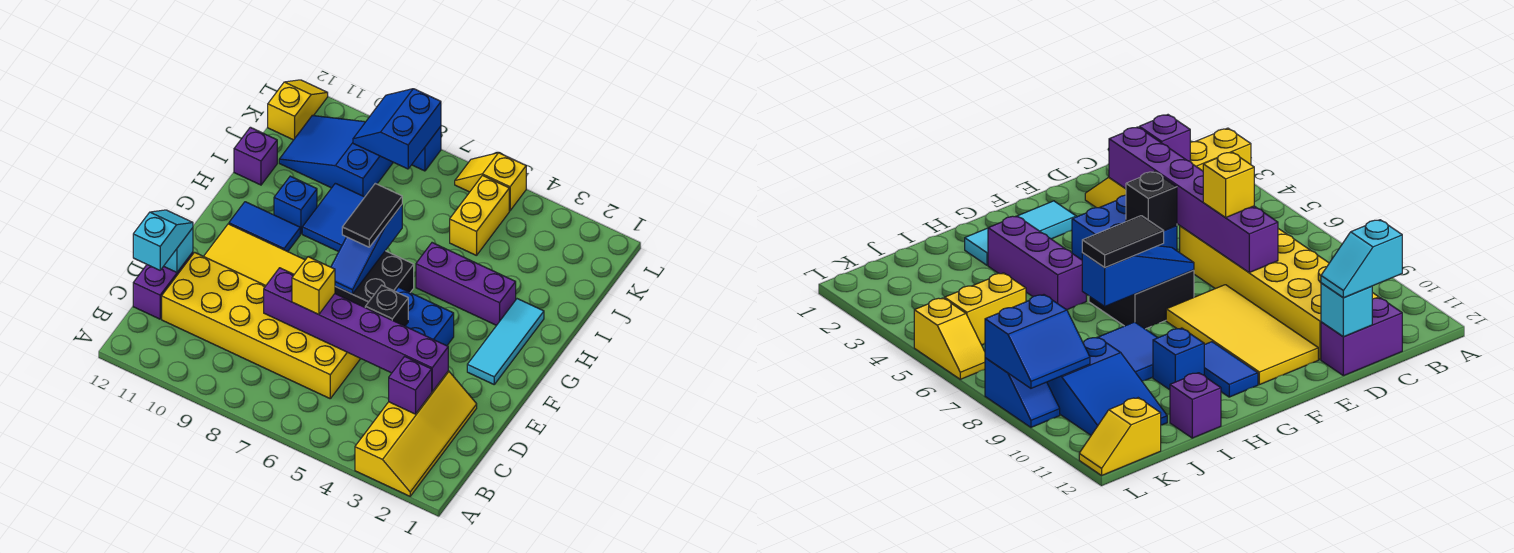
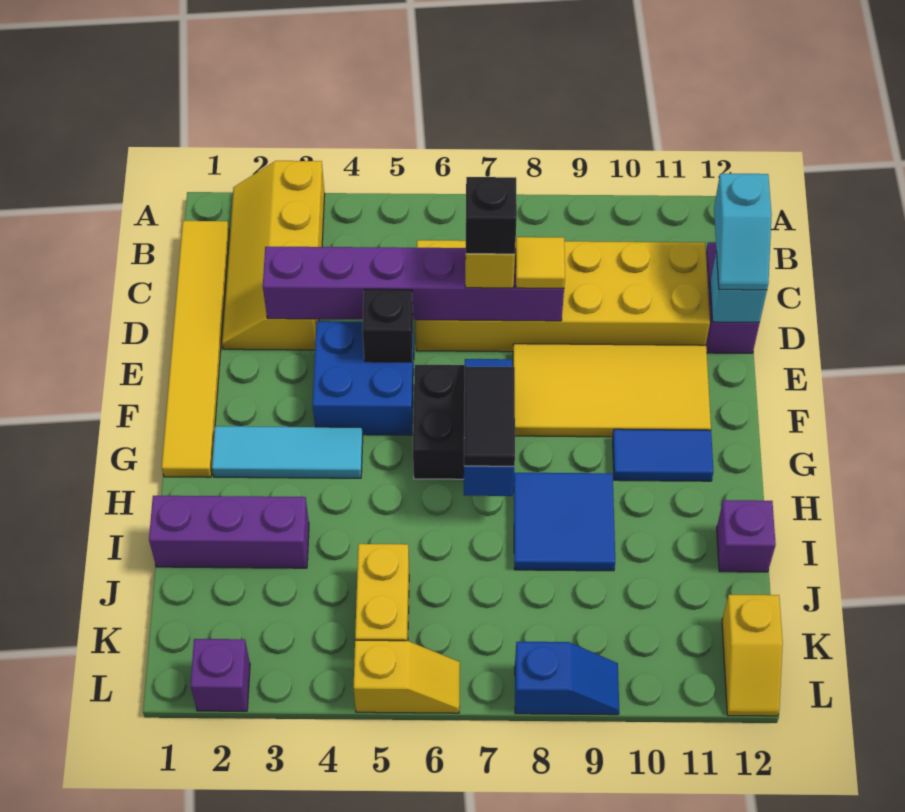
none -> yellow tile B1:G1 level 1
purple brick C3 level 2 -> purple brick L2 level 1
none -> black brick D7 level 4
none -> yellow tile D8 level 3
cyan tile F2:H2 level 1 -> cyan tile G2:G4 level 1
purple brick H3:H5 level 1 -> purple brick I1:I3 level 1
blue brick H10 level 1 -> none
blue slope J9:K11 level 1 top 9 -> none
blue slope K8:L9 level 2 top 8 -> none

